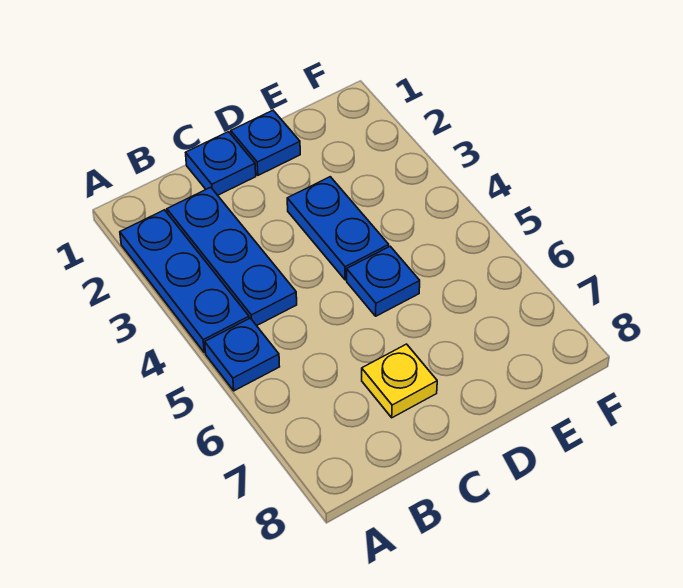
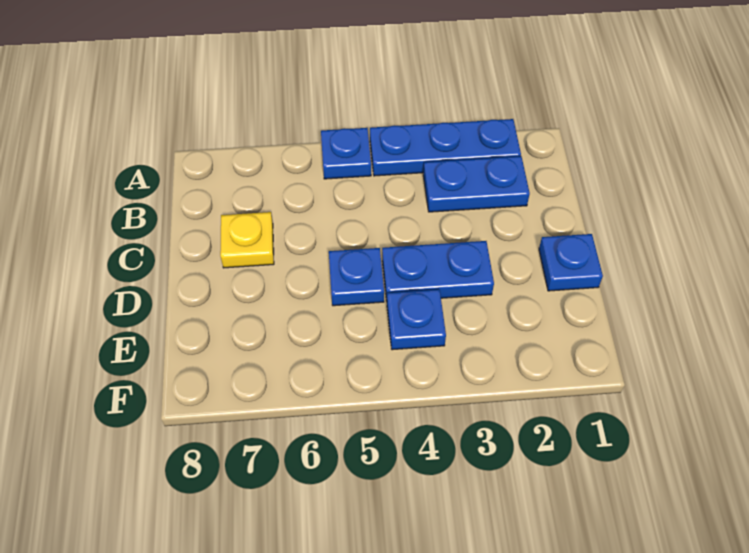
blue plate B2:B4 level 1 -> blue plate B2:B3 level 1
blue plate C1 level 1 -> blue plate E4 level 1

